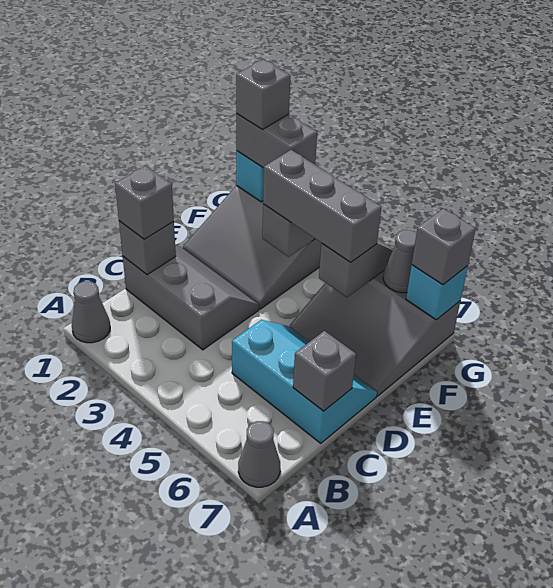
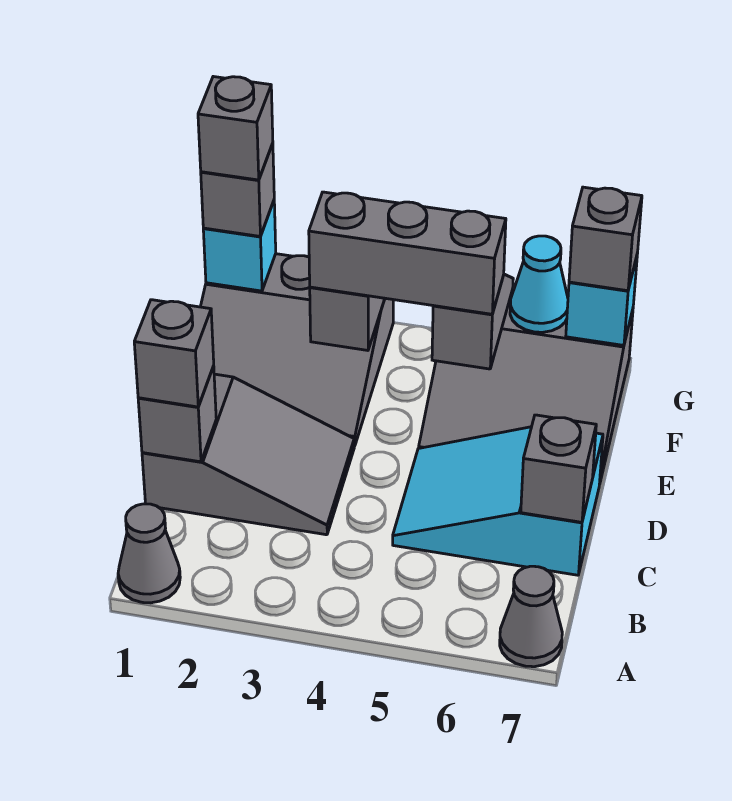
grey slope C1:D3 level 1 top C -> grey slope C1:D3 level 1 top 1
cyan slope C5:D7 level 1 top C -> cyan slope C5:D7 level 1 top 7
grey brick G1:G2 level 3 -> grey brick G1 level 3
grey cone G6 level 2 -> cyan cone G6 level 2

